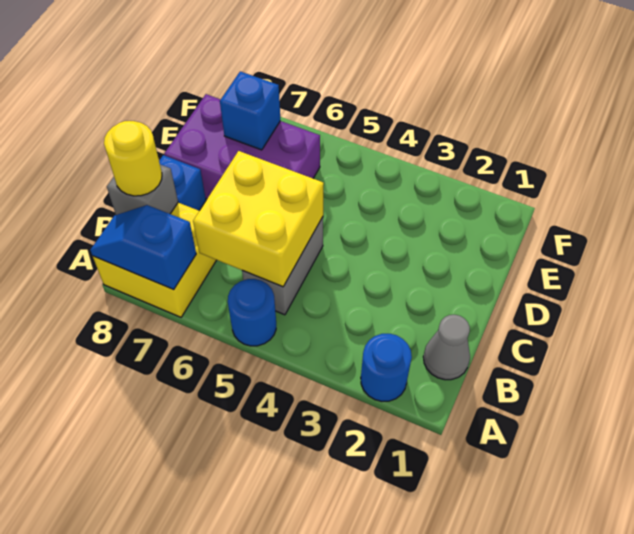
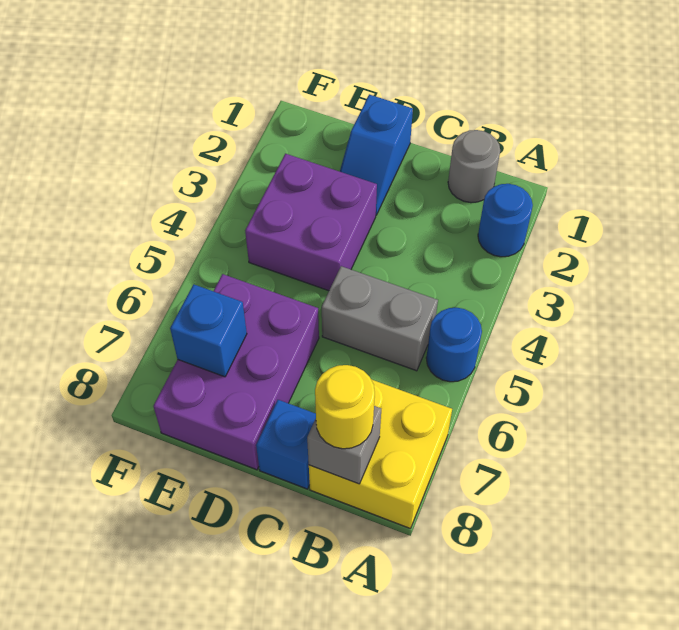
blue slope A7:A8 level 2 top 7 -> blue slope D1:D2 level 1 top 1
grey cone B1 level 1 -> grey round brick B1 level 1
yellow brick B5:C6 level 2 -> none
none -> purple brick D3:E4 level 1

